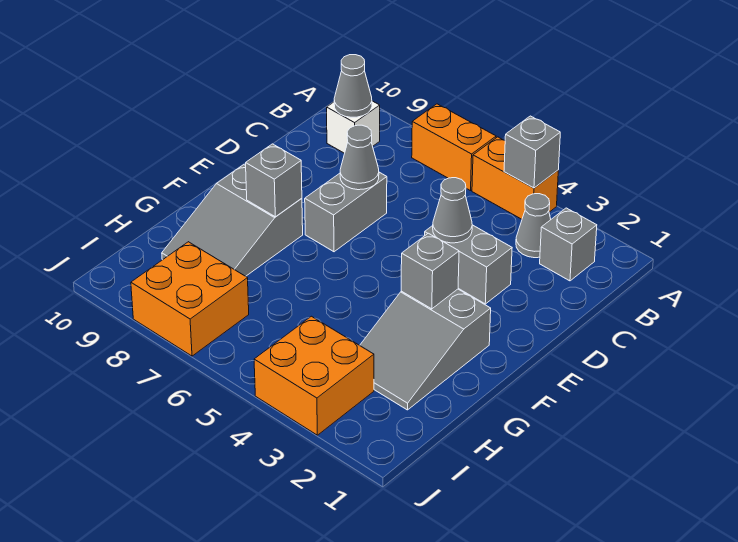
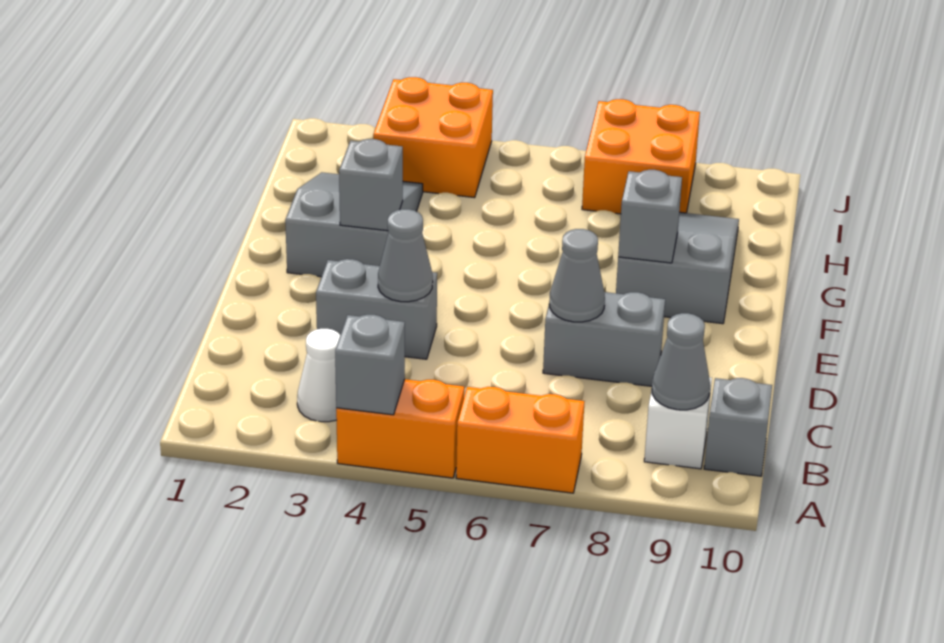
grey brick B2 level 1 -> grey brick B10 level 1
grey cone B3 level 1 -> white cone B3 level 1
grey brick D7:E7 level 1 -> grey brick D7:D8 level 1

